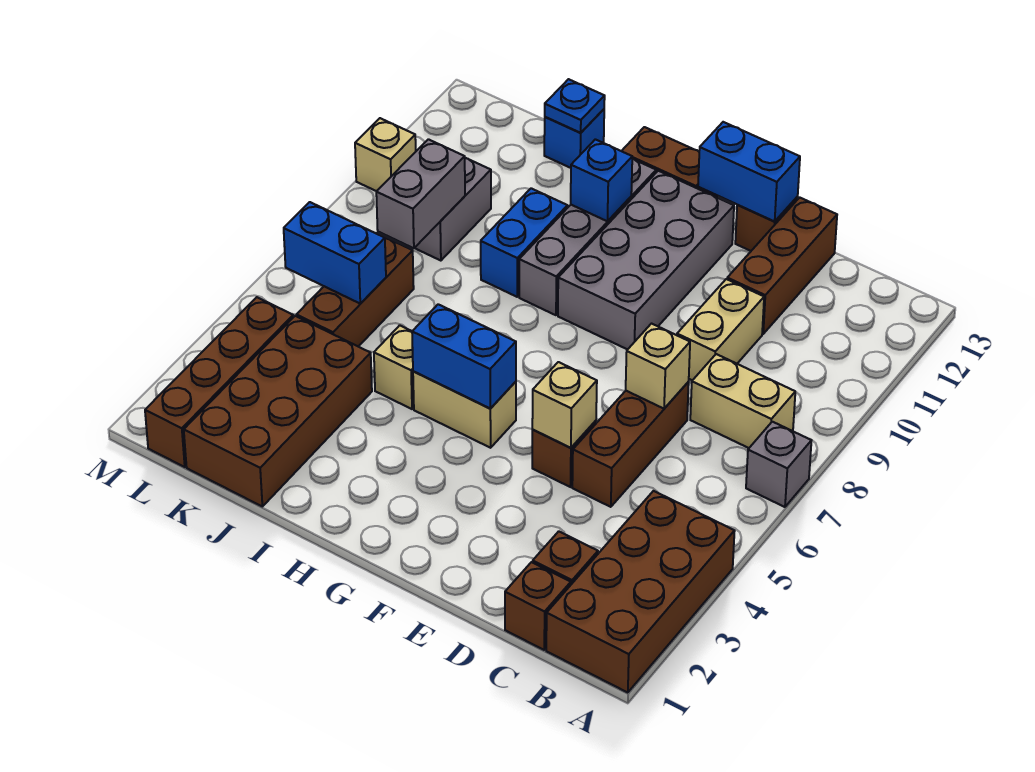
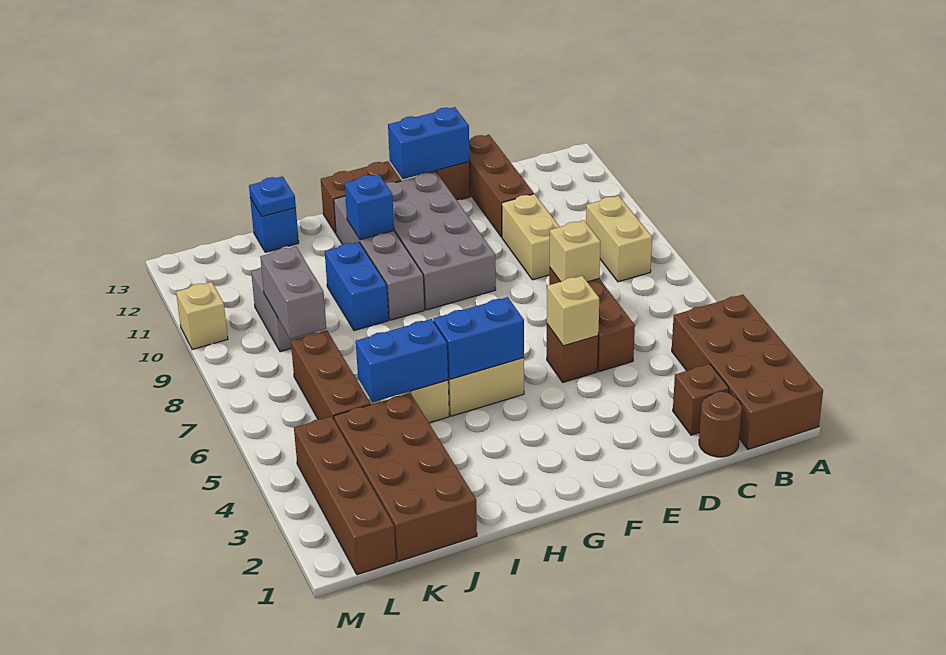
grey brick A7 level 1 -> none
tan brick B8:C8 level 1 -> tan brick B8:B9 level 1
brown brick C1 level 1 -> brown round brick C1 level 1
blue brick K6:L6 level 2 -> blue brick I5:J5 level 2

